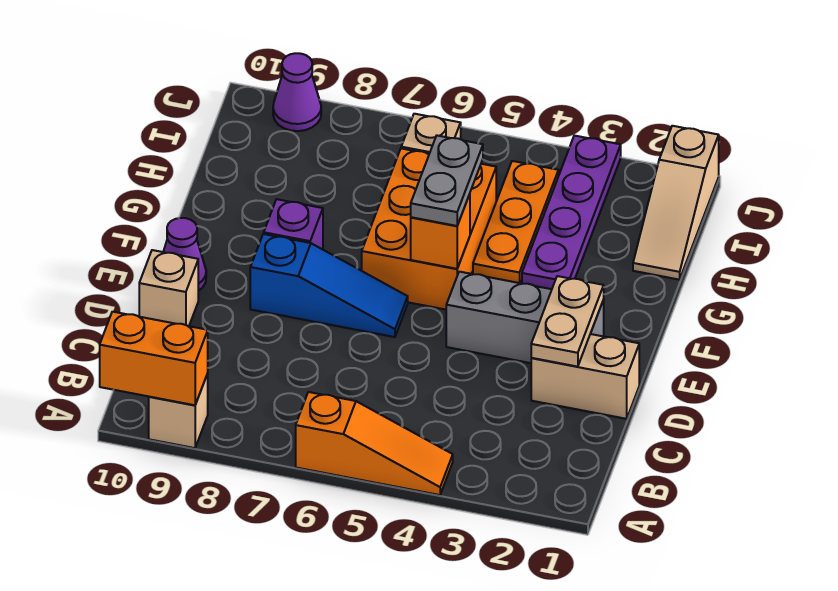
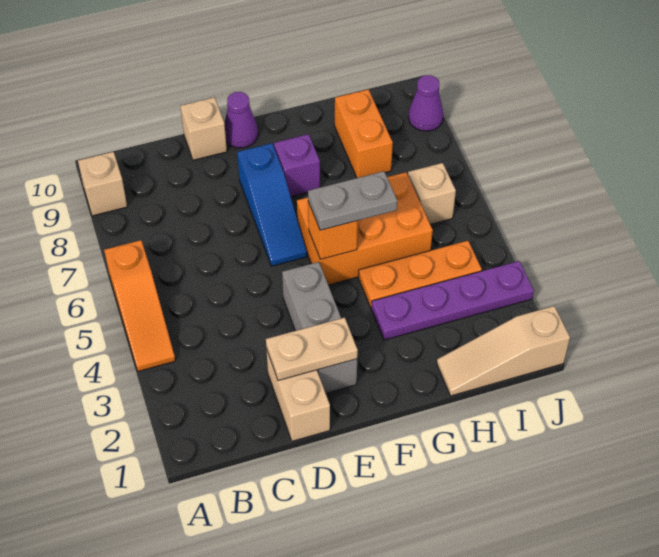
orange brick A9:A10 level 2 -> orange brick H8:H9 level 1

